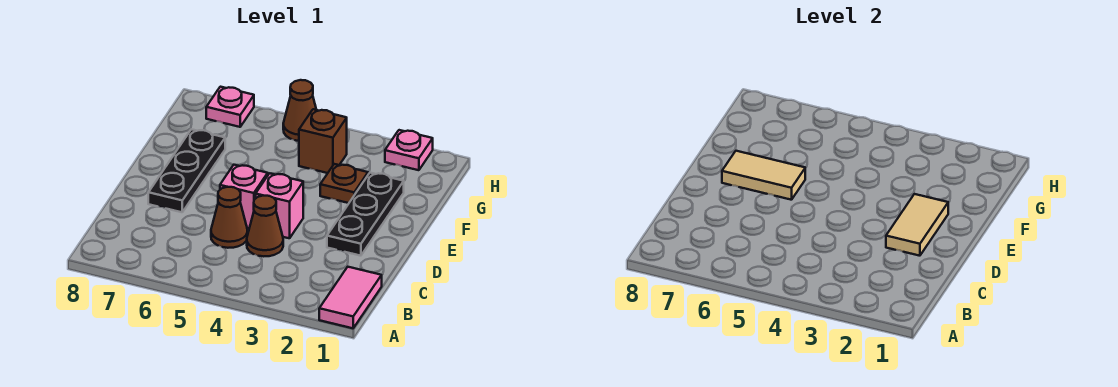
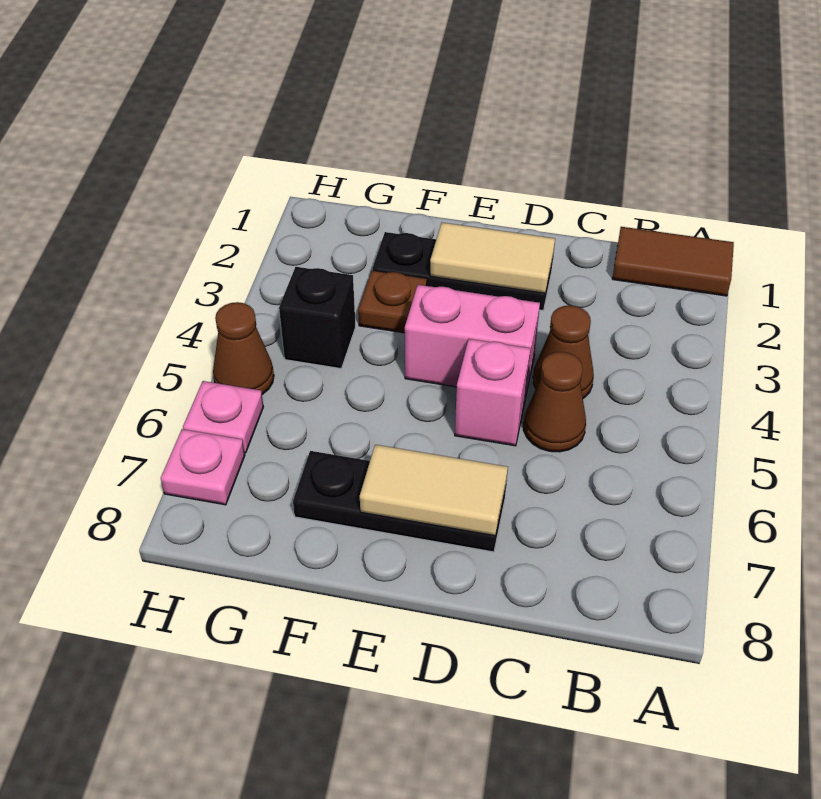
pink tile A1:B1 level 1 -> brown tile A1:B1 level 1
pink brick D4 level 1 -> pink brick D4:E4 level 1
tan tile E6:E7 level 2 -> tan tile D7:E7 level 2
brown brick G4 level 1 -> black brick G4 level 1
pink plate H2 level 1 -> pink plate H6 level 1

